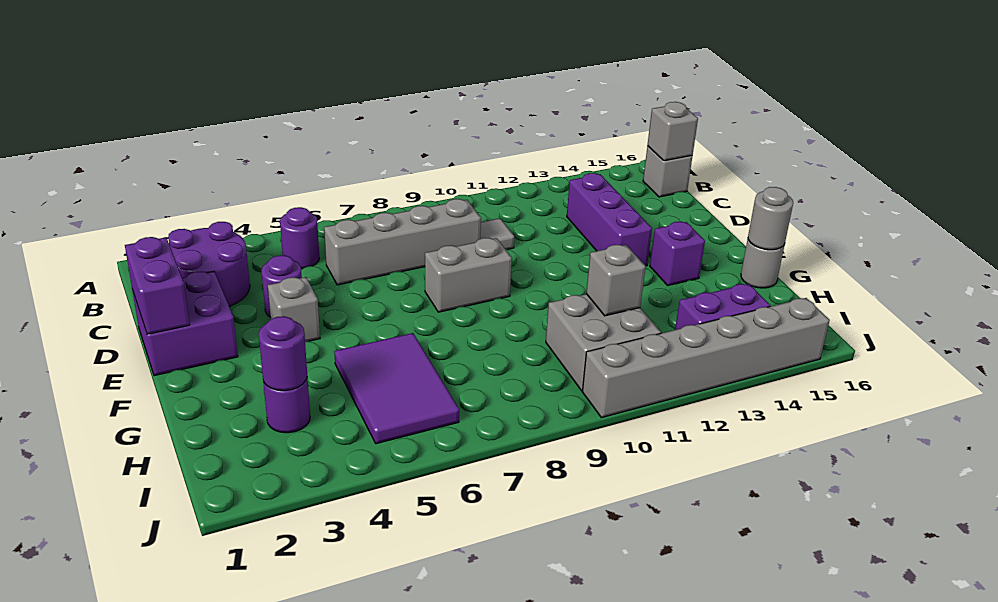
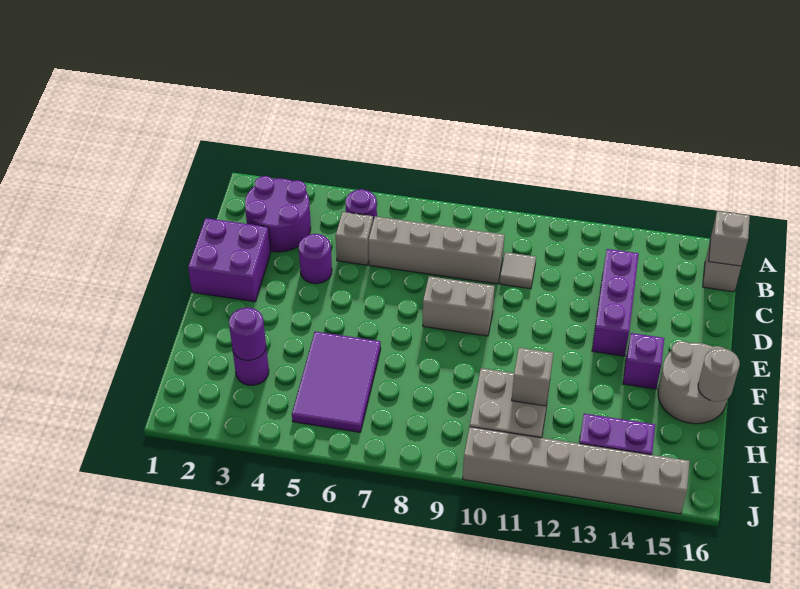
purple brick D1:E1 level 2 -> none
grey brick E4 level 1 -> grey brick C5 level 1
grey round brick G16 level 1 -> grey round brick F15:G16 level 1

